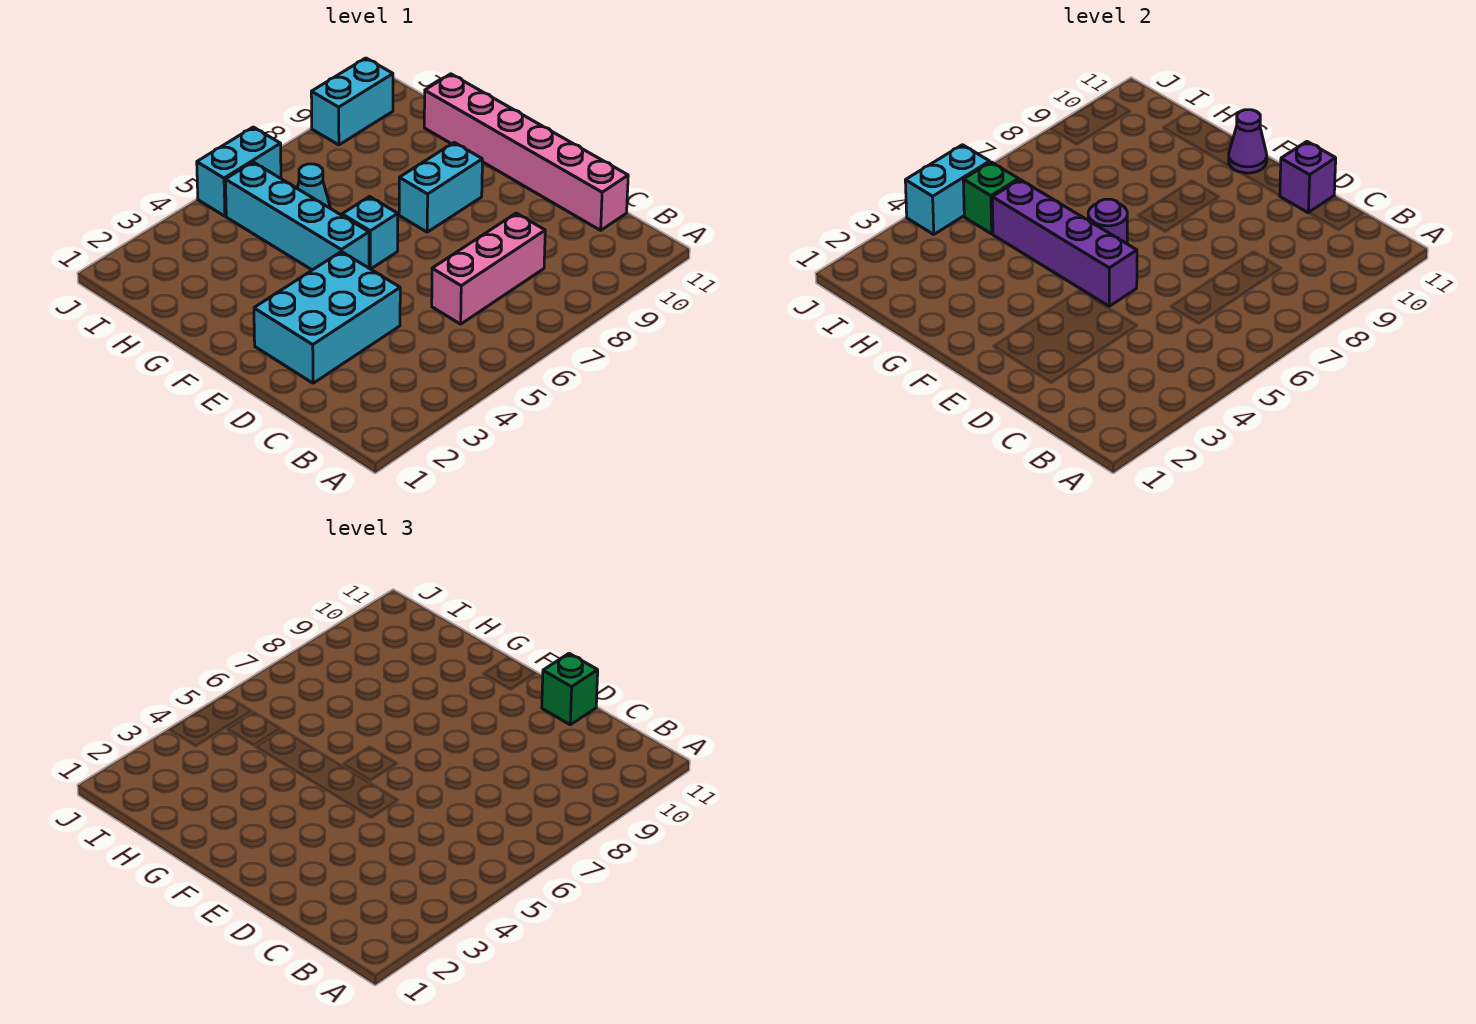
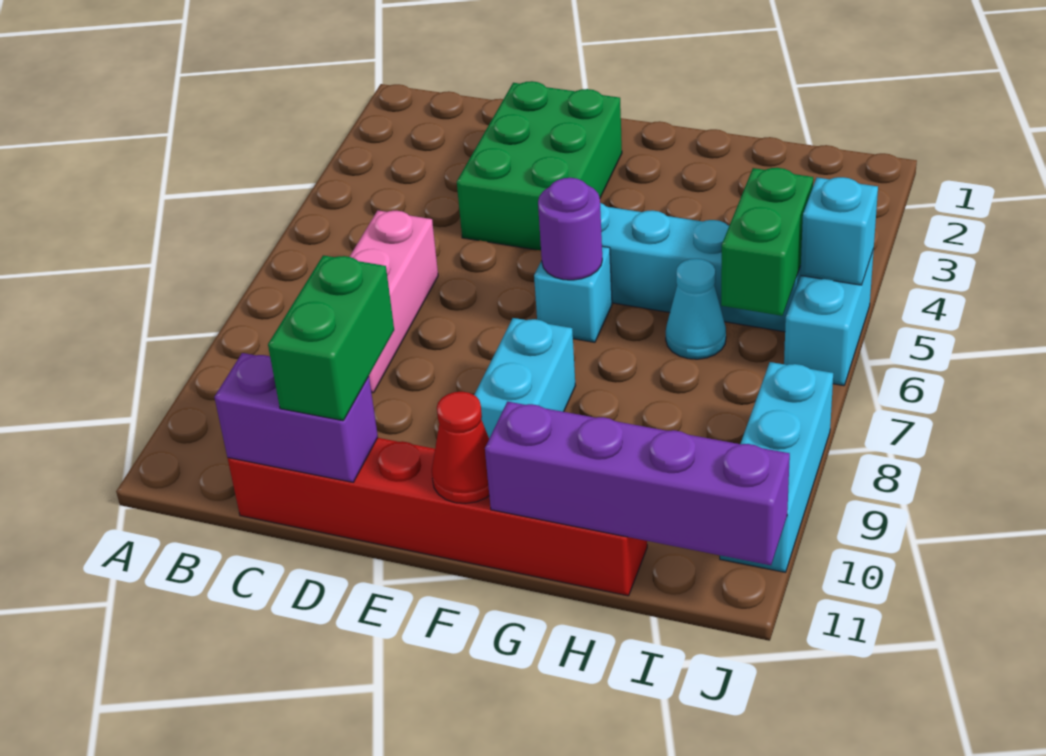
pink brick C11:H11 level 1 -> red brick C11:H11 level 1
cyan brick D2:E4 level 1 -> green brick D2:E4 level 1
purple brick D11 level 2 -> purple brick C11:D11 level 2
green brick D11 level 3 -> green brick D10:D11 level 3
purple brick E5:H5 level 2 -> purple brick G11:J11 level 2
purple cone F11 level 2 -> red cone F11 level 2
green brick I5 level 2 -> green brick I5:I6 level 2
cyan brick J4:J5 level 2 -> cyan brick J5 level 2
cyan brick J9:J10 level 1 -> cyan brick J8:J10 level 1

